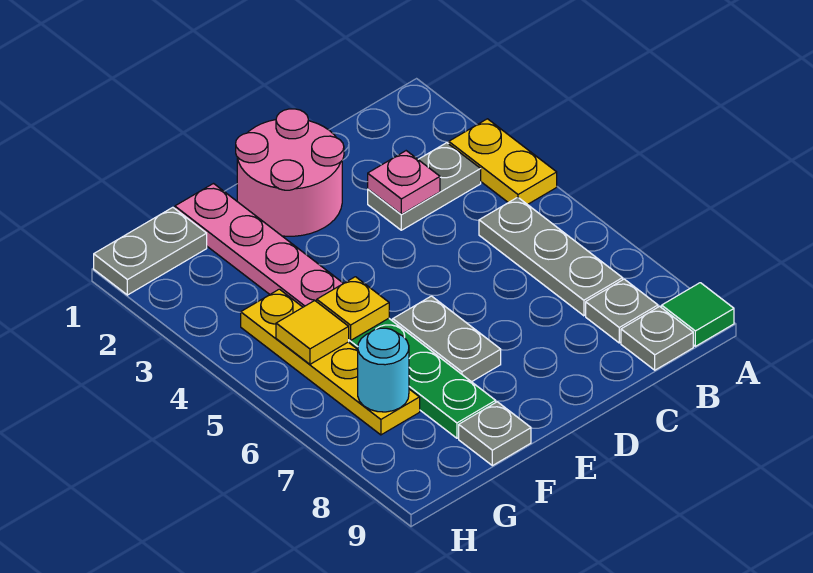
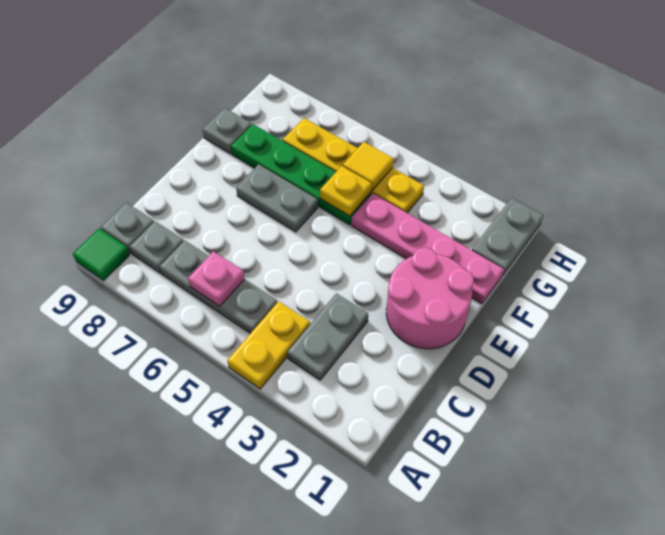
yellow plate A3:A4 level 1 -> yellow plate A4:B4 level 1
pink plate C3 level 2 -> pink plate B6 level 2
cyan round brick G7 level 2 -> none

